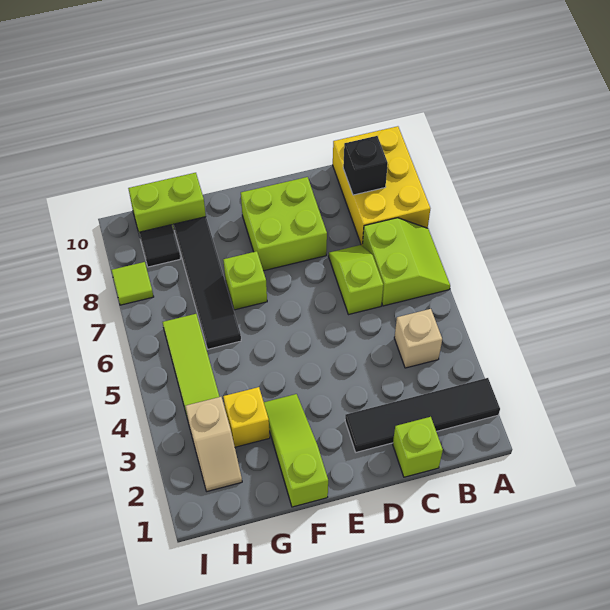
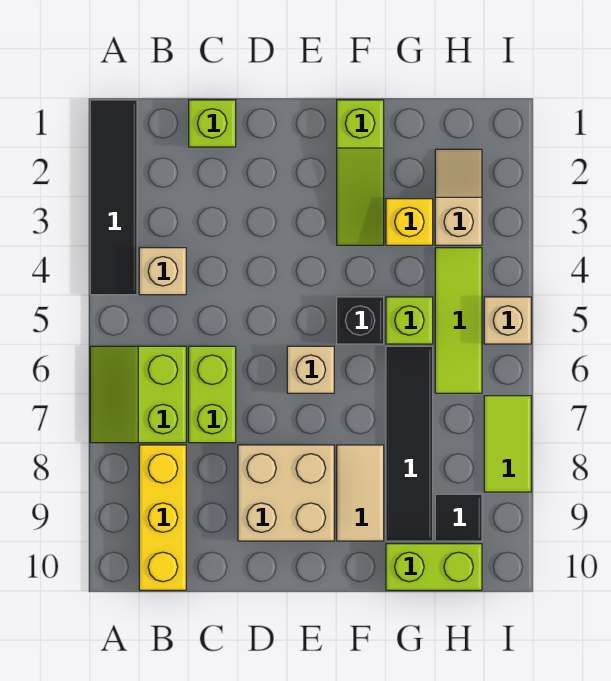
black tile A2:D2 level 1 -> black tile A1:A4 level 1
yellow brick A8:B10 level 1 -> yellow brick B8:B10 level 1
black brick B9 level 2 -> black brick F5 level 1
lime slope C6:C7 level 1 top 6 -> lime brick C6:C7 level 1
lime brick D8:E9 level 1 -> tan brick D8:E9 level 1
none -> tan brick E6 level 1
lime brick F7 level 1 -> lime brick G5 level 1
none -> tan tile F8:F9 level 1
none -> tan brick I5 level 1
lime tile I8 level 1 -> lime tile I7:I8 level 1

